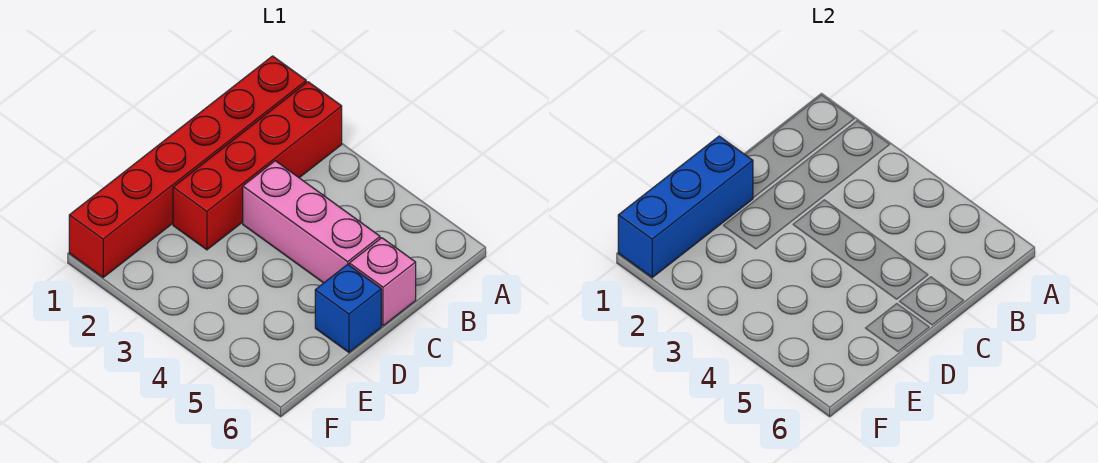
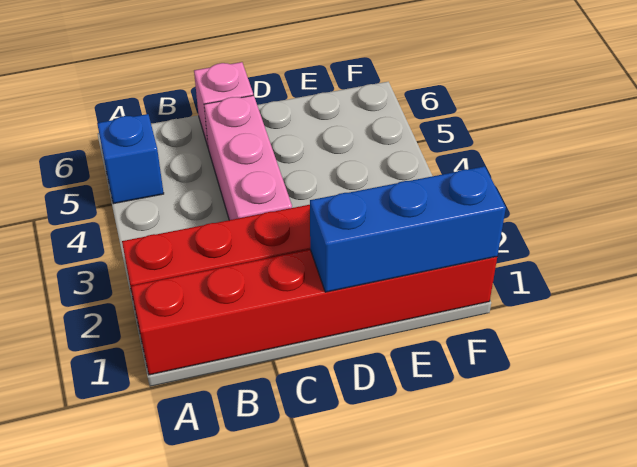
blue brick D6 level 1 -> blue brick A5 level 1

